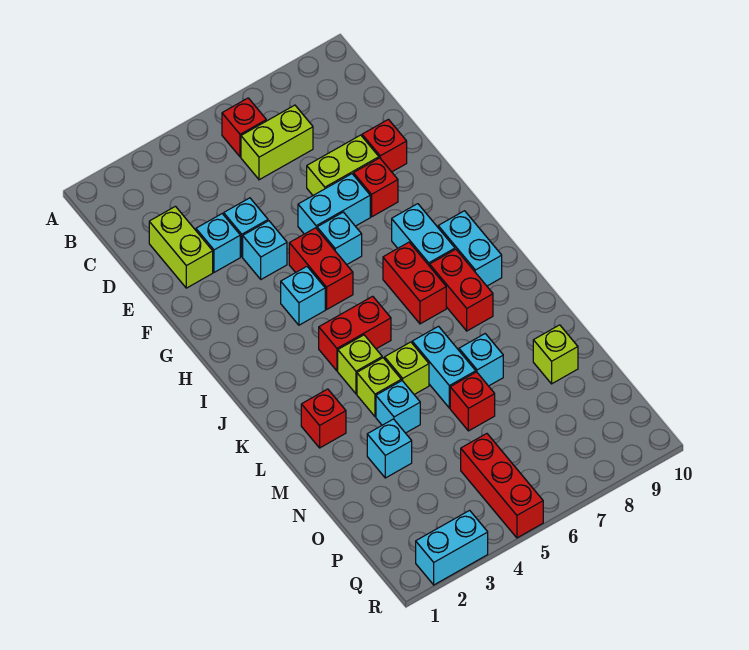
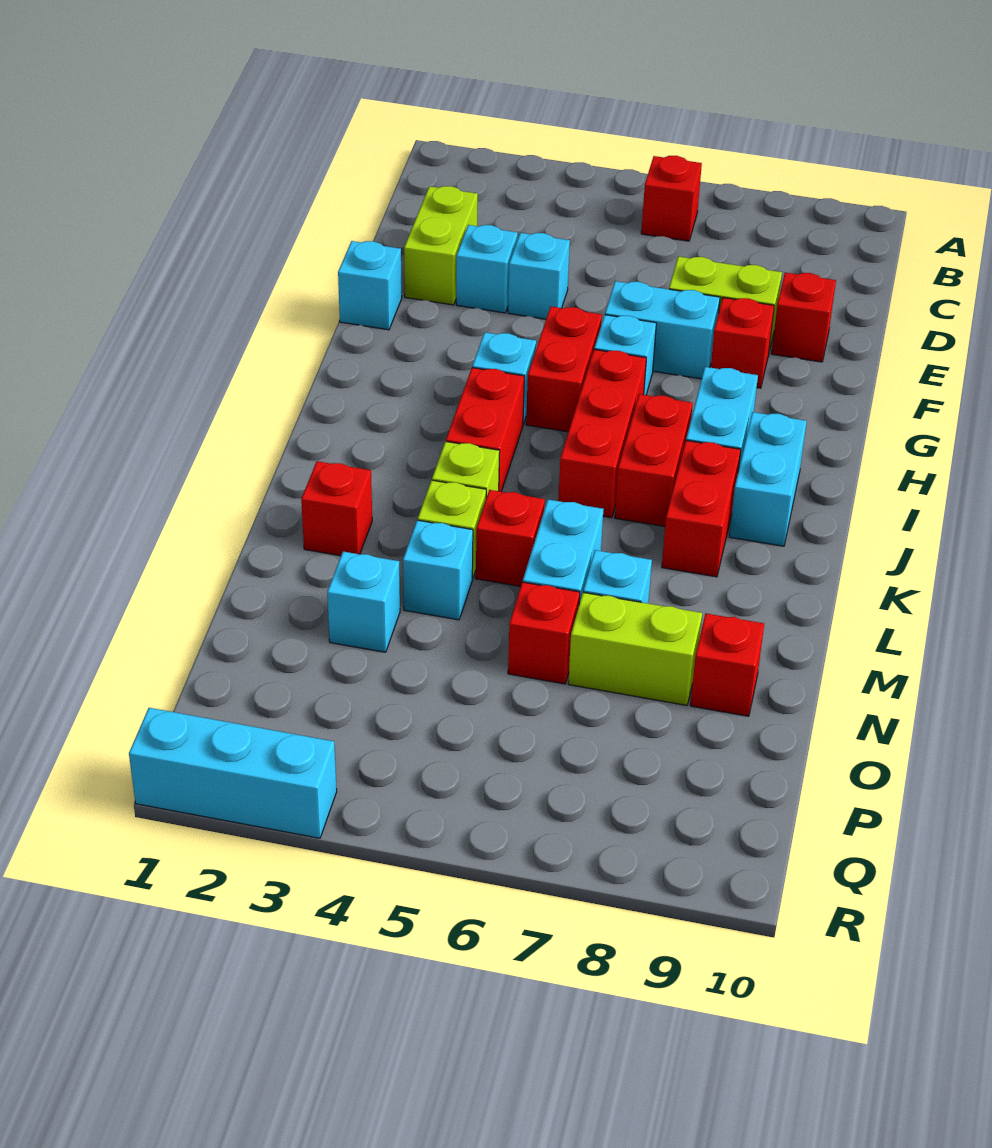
lime brick C6:C7 level 1 -> lime brick N7:N8 level 1
cyan brick F4 level 1 -> cyan brick F1 level 1
red brick J4:J5 level 1 -> red brick I4:J4 level 1
lime brick L5 level 1 -> red brick L5 level 1
lime brick N9 level 1 -> red brick N9 level 1
red brick P5:R5 level 1 -> red brick H6:J6 level 1
cyan brick R2:R3 level 1 -> cyan brick R1:R3 level 1

